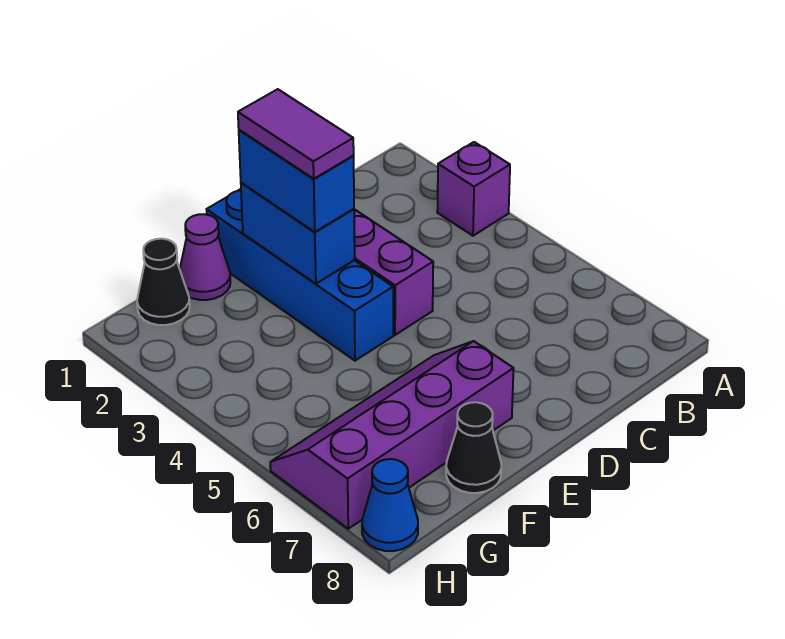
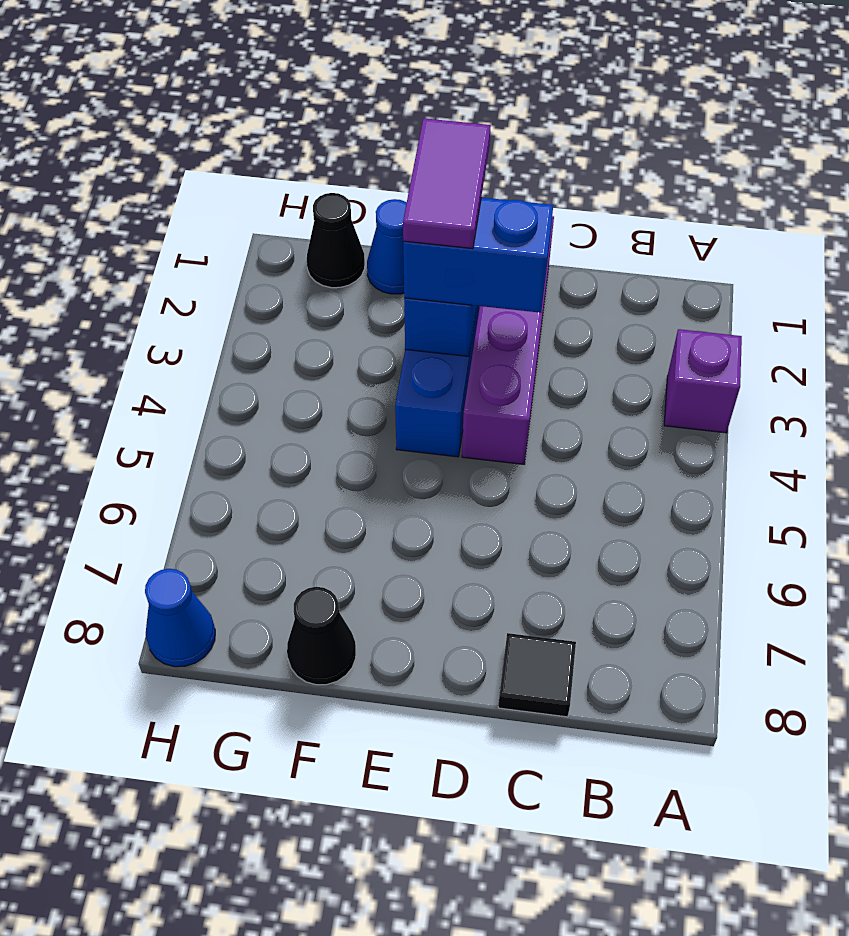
none -> black tile C8 level 1
blue brick E2:E3 level 3 -> blue brick D3:E3 level 3
purple slope E6:H7 level 1 top 7 -> none
purple cone F1 level 1 -> blue cone F1 level 1

